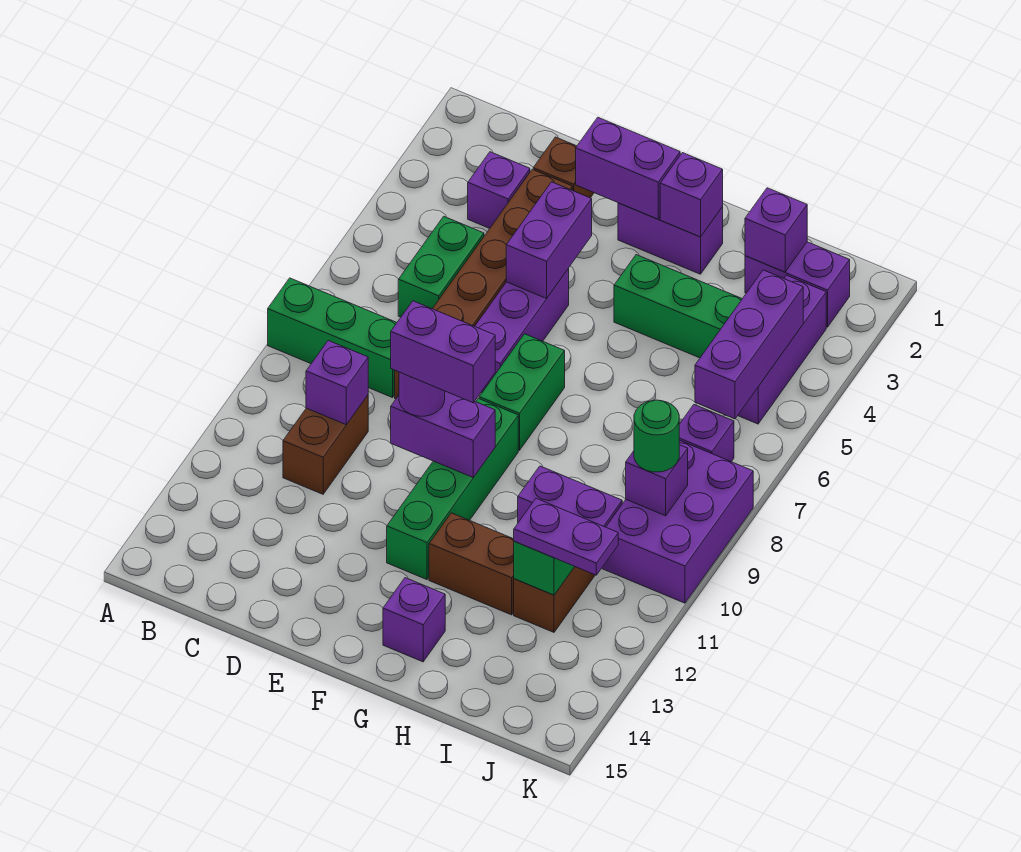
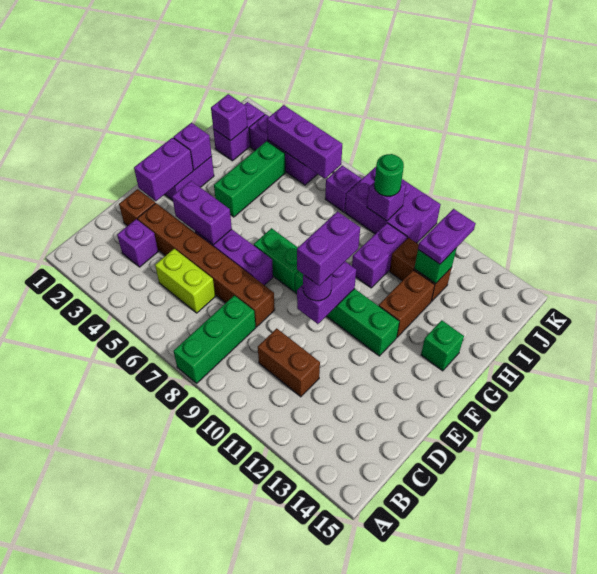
green brick C5:C6 level 1 -> lime brick C5:C6 level 1
purple brick C10 level 2 -> none
purple brick G14 level 1 -> green brick G14 level 1

